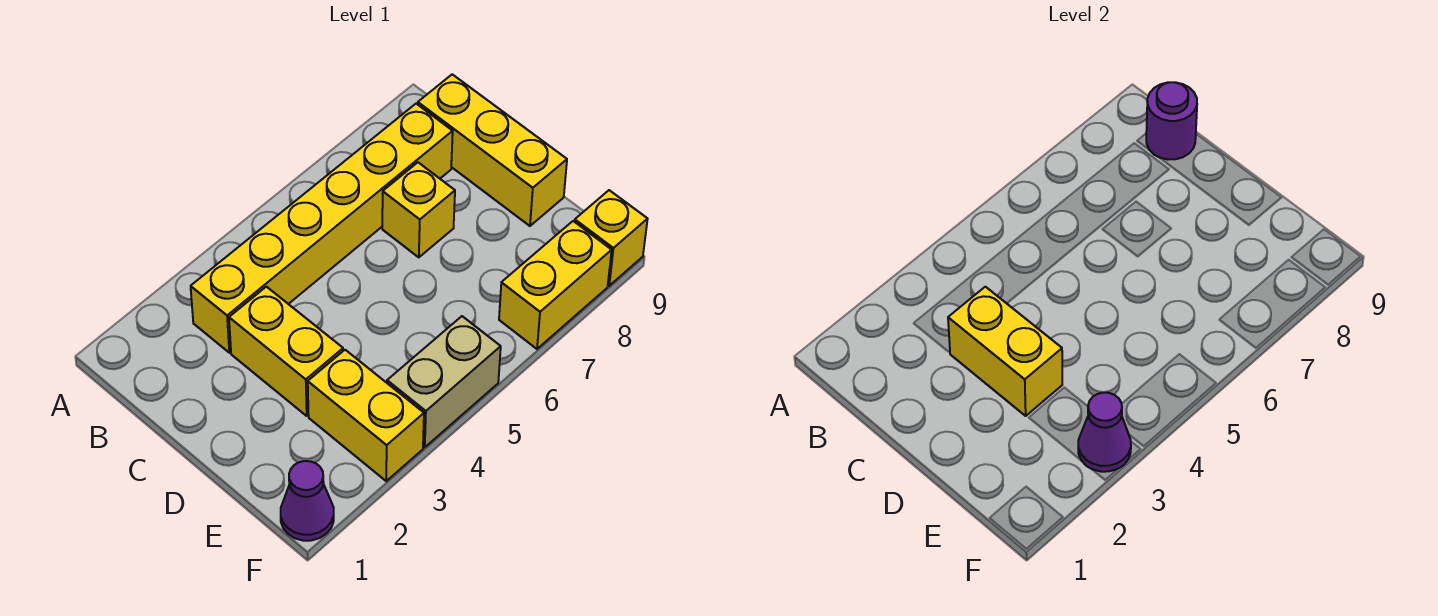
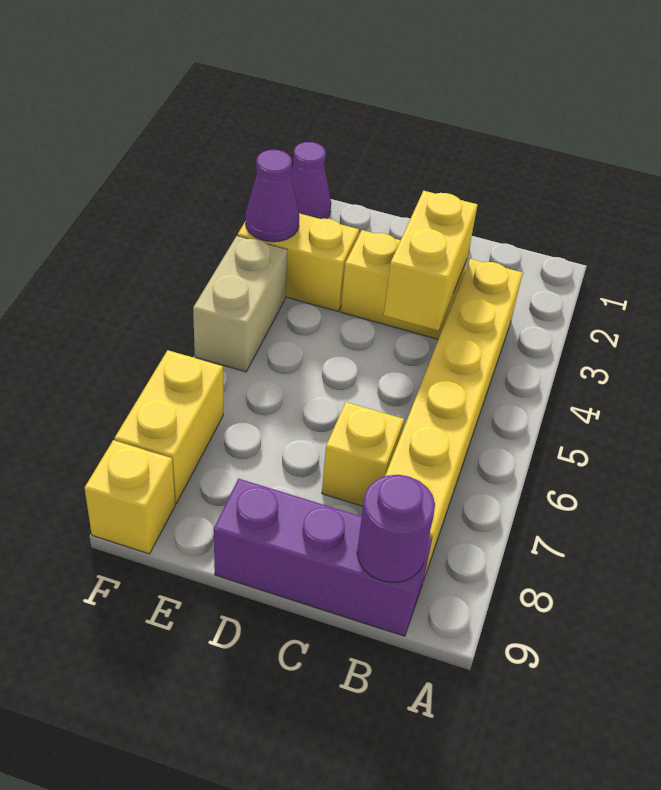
yellow brick B9:D9 level 1 -> purple brick B9:D9 level 1
yellow brick C3:D3 level 2 -> yellow brick C3:C4 level 2

